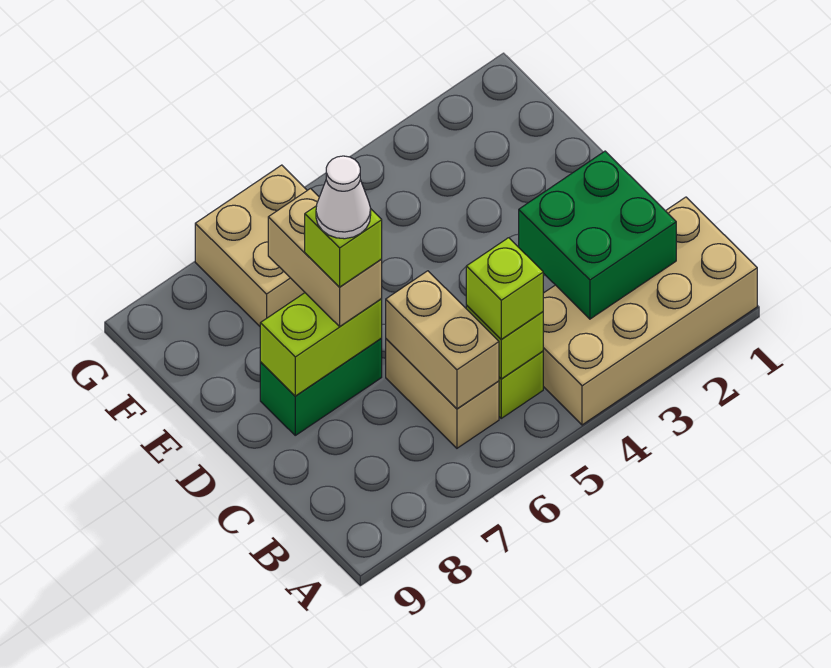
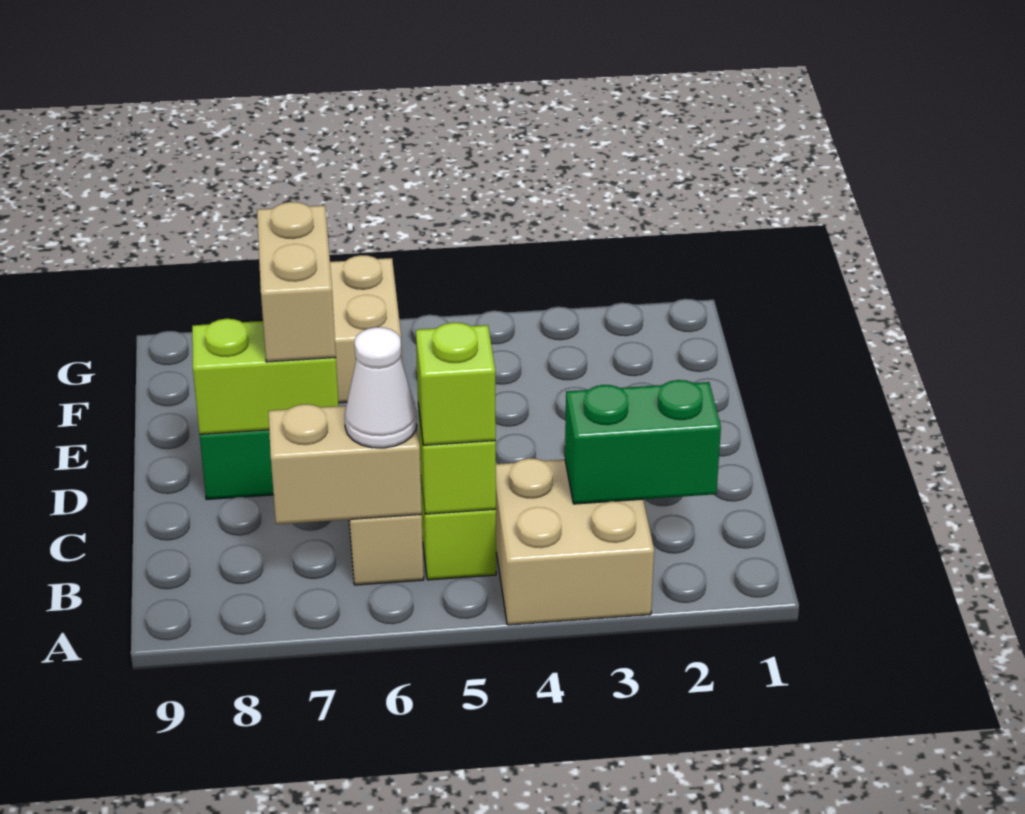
tan brick A1:B4 level 1 -> tan brick A3:B4 level 1
green brick B2:C3 level 2 -> green brick B2:B3 level 2
tan brick B6:C6 level 2 -> tan brick B6:B7 level 2
lime brick D7 level 4 -> none
white cone D7 level 5 -> white cone B6 level 3

